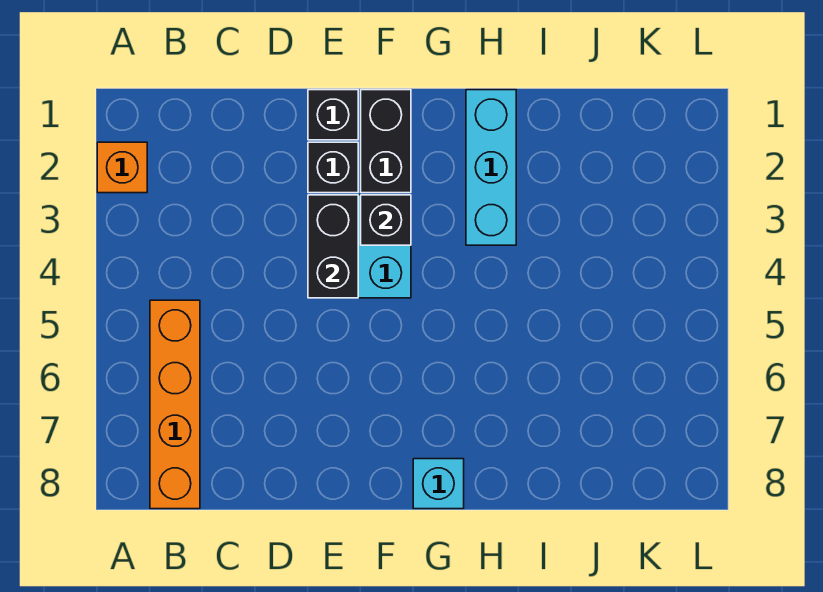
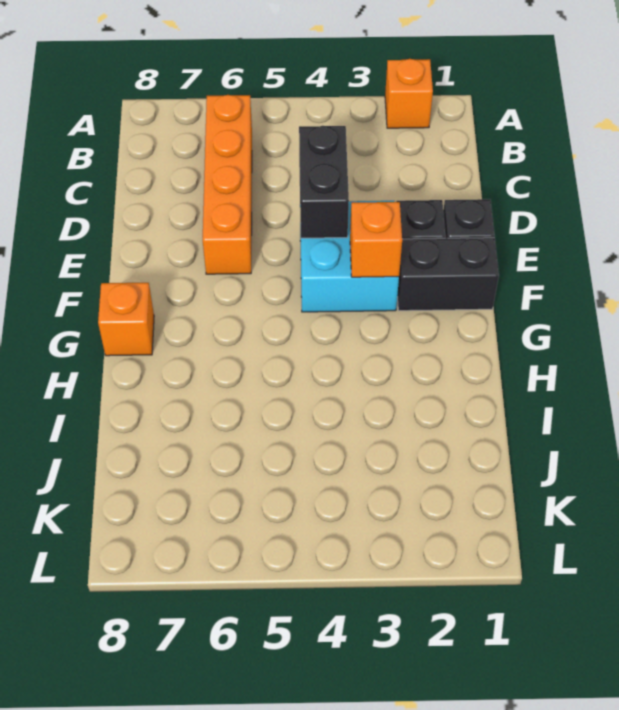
orange brick B5:B8 level 1 -> orange brick B6:E6 level 1
black brick E3:E4 level 2 -> black brick D4:E4 level 2
black brick F3 level 2 -> orange brick F3 level 2
cyan brick G8 level 1 -> orange brick G8 level 1
cyan brick H1:H3 level 1 -> none

